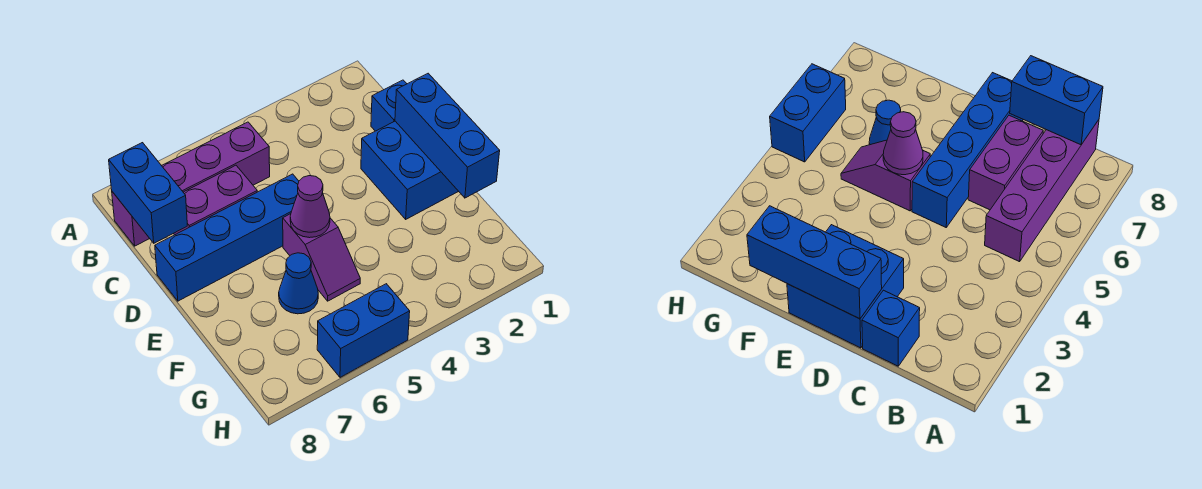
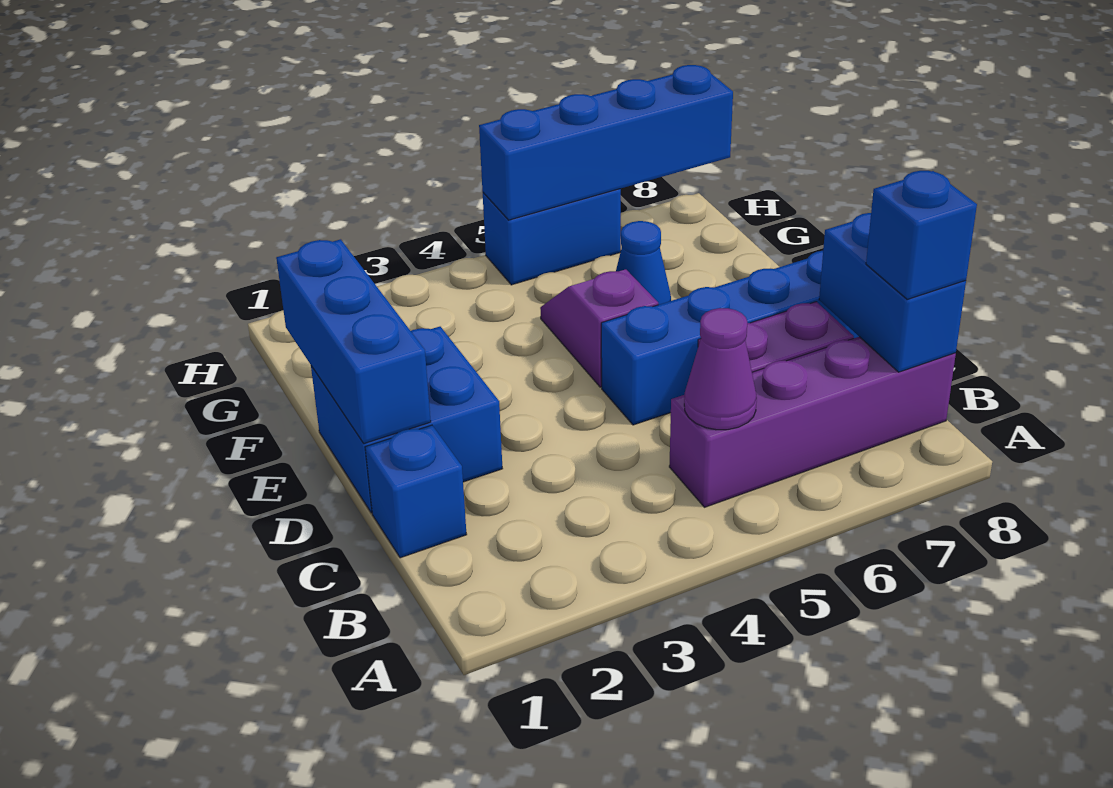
none -> blue brick B8 level 3
purple cone E5 level 2 -> purple cone B5 level 2
none -> blue brick H5:H8 level 2

